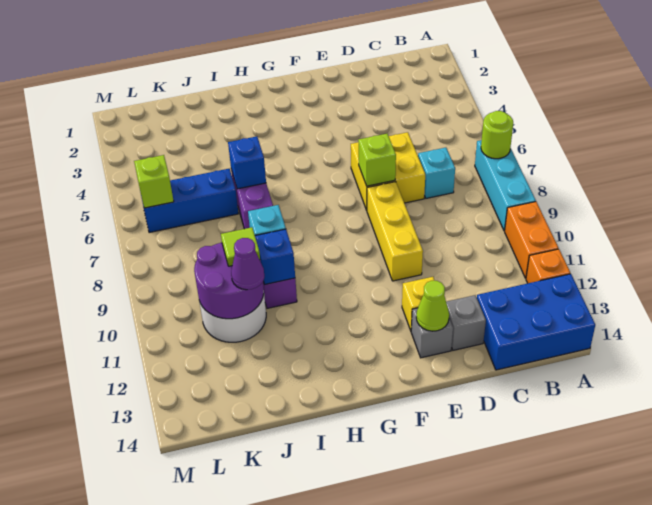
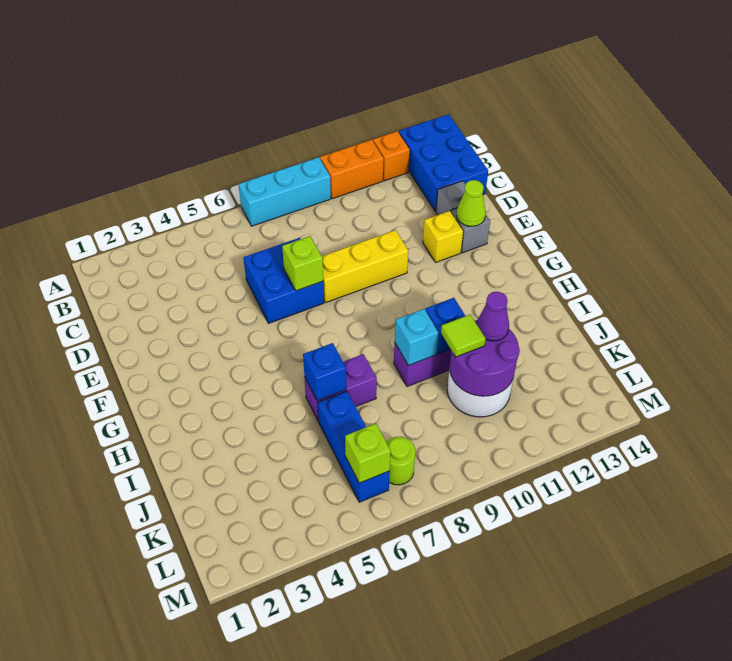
lime round brick A7 level 2 -> lime round brick L7 level 1
cyan brick C7 level 1 -> none
yellow brick D6:E7 level 1 -> blue brick D6:E7 level 1

